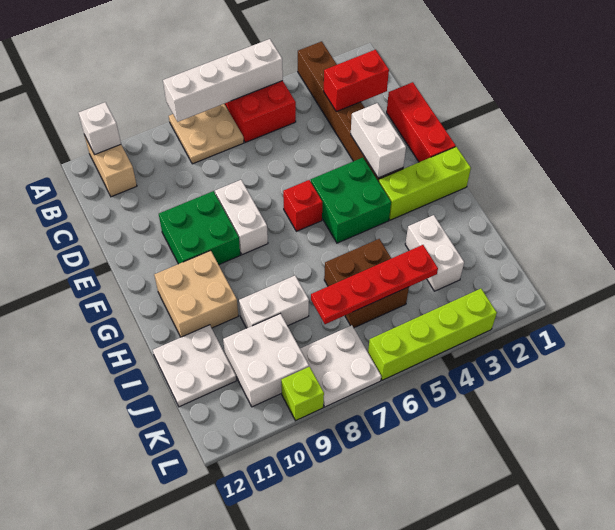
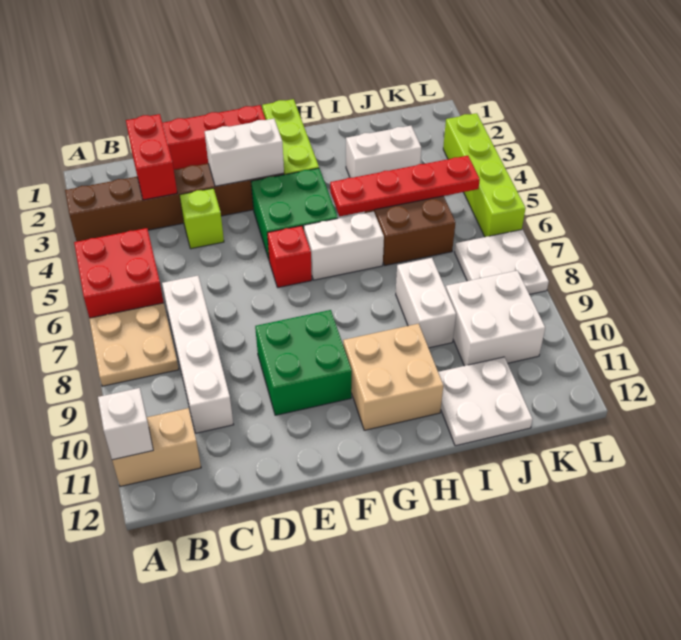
white brick A5:A8 level 2 -> white brick C7:C10 level 1
white brick E8:F8 level 1 -> white brick G6:H6 level 1
red plate J4:J7 level 2 -> red plate H5:K5 level 2
lime brick L9 level 1 -> lime brick D4 level 1

